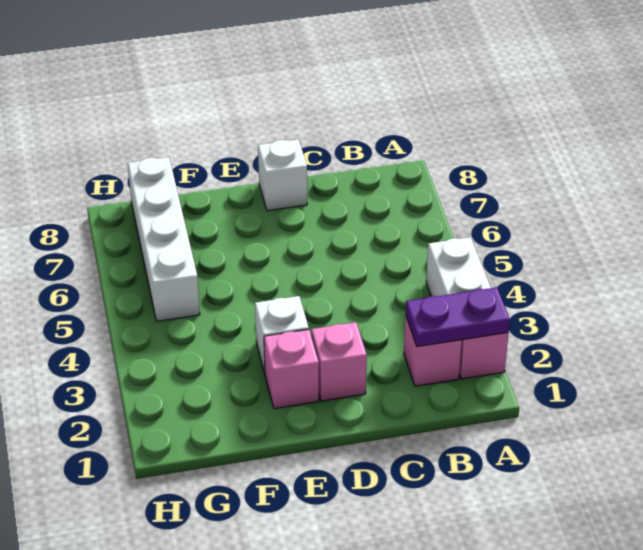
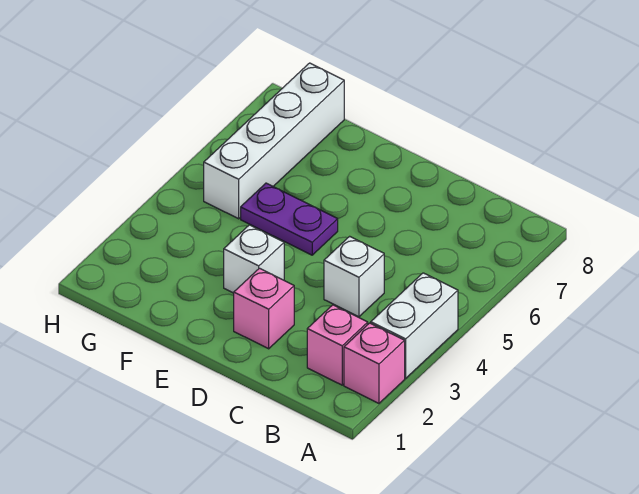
purple plate A2:B2 level 2 -> purple plate E5:F5 level 1
white brick D8 level 1 -> white brick C4 level 1
pink brick E2 level 1 -> none

